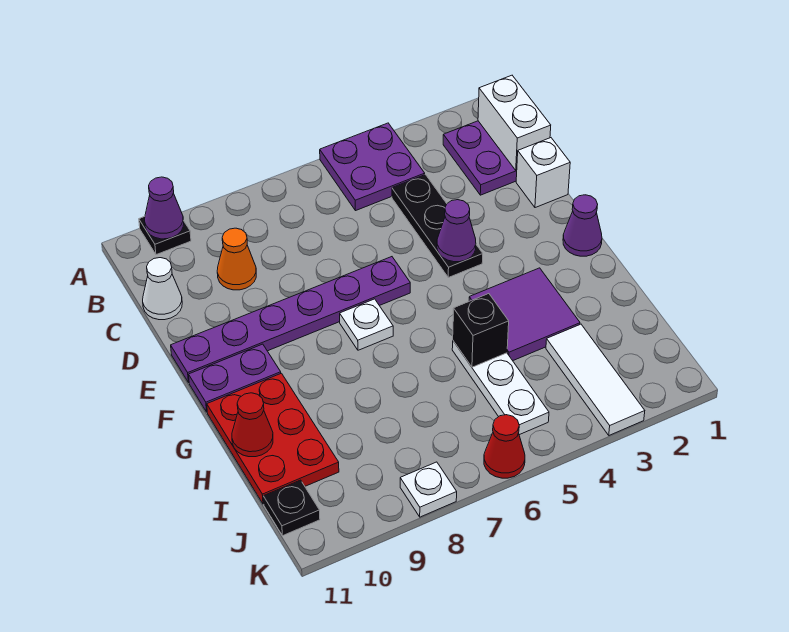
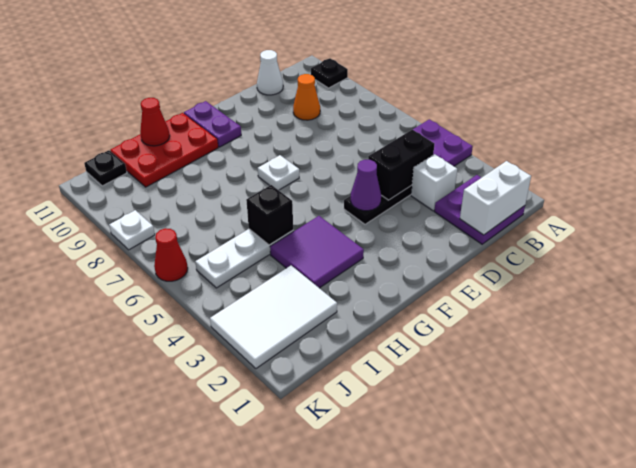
purple cone A10 level 2 -> none
none -> black brick C4:D4 level 2
white brick D1 level 1 -> white brick C3 level 1
purple plate E6:E11 level 1 -> none
purple cone F1 level 1 -> none
white tile I3:K3 level 1 -> white tile I2:K3 level 1

